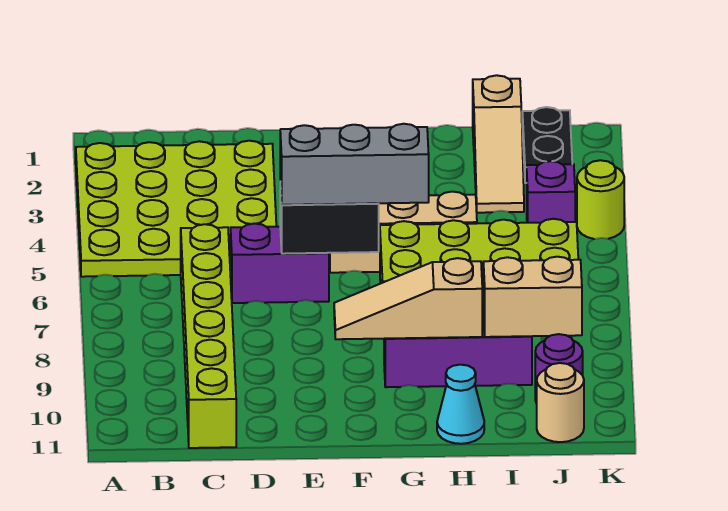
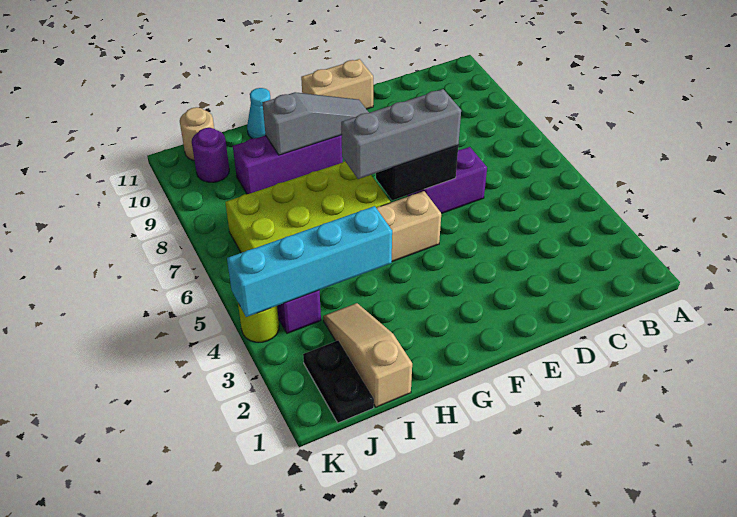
lime plate A2:D5 level 1 -> none
lime brick C6:C11 level 1 -> none
tan slope F9:H9 level 2 top H -> grey slope F9:H9 level 2 top H
none -> cyan brick H4:K4 level 2
tan brick I9:J9 level 2 -> tan brick E11:F11 level 1

